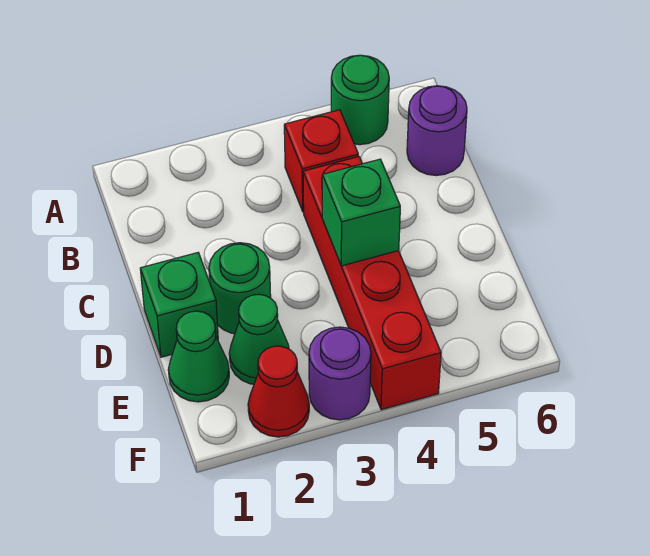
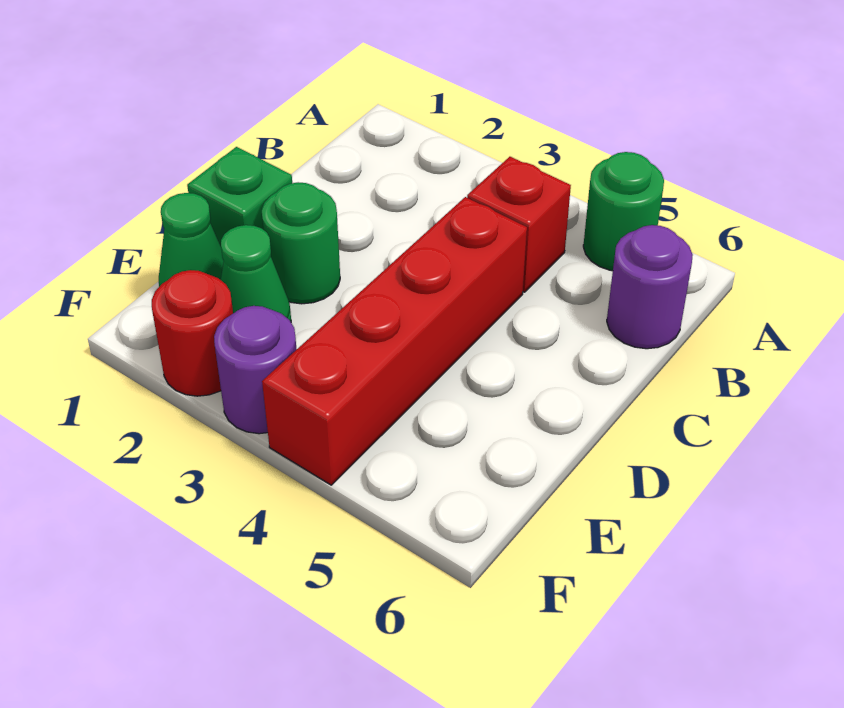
green brick D4 level 2 -> none
red cone F2 level 1 -> red round brick F2 level 1

